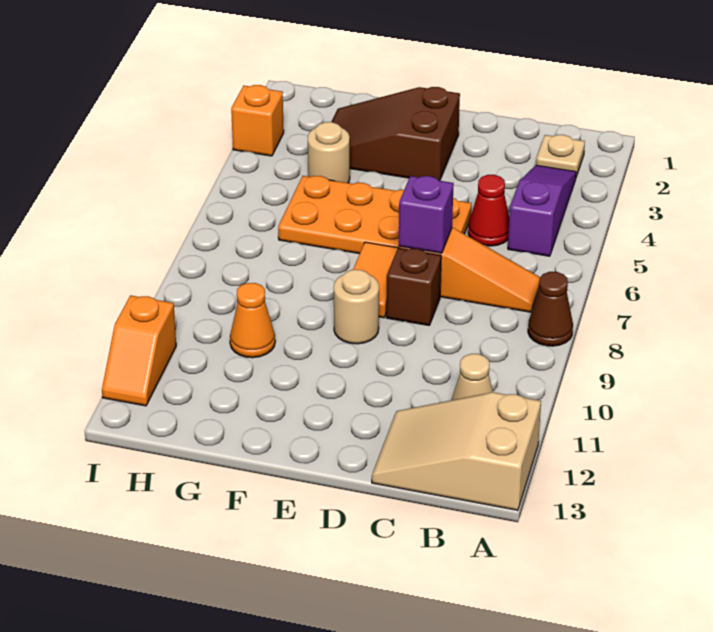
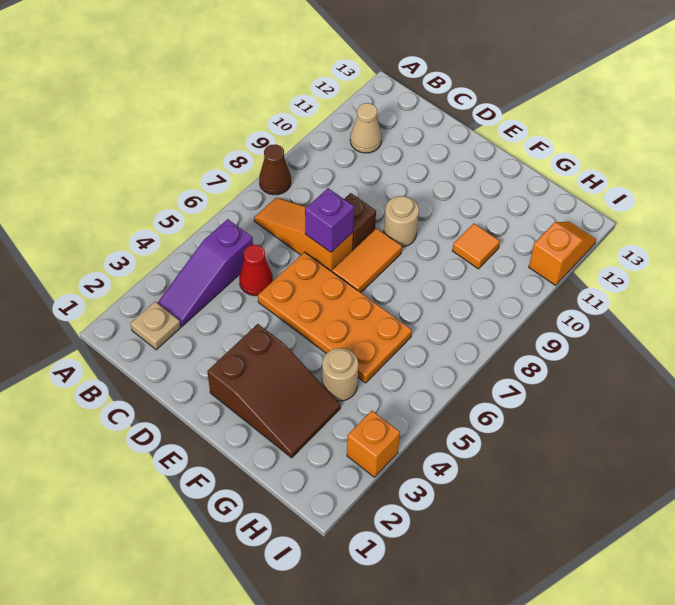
tan slope A12:C13 level 1 top A -> none
orange cone G10 level 1 -> orange tile G10 level 1

